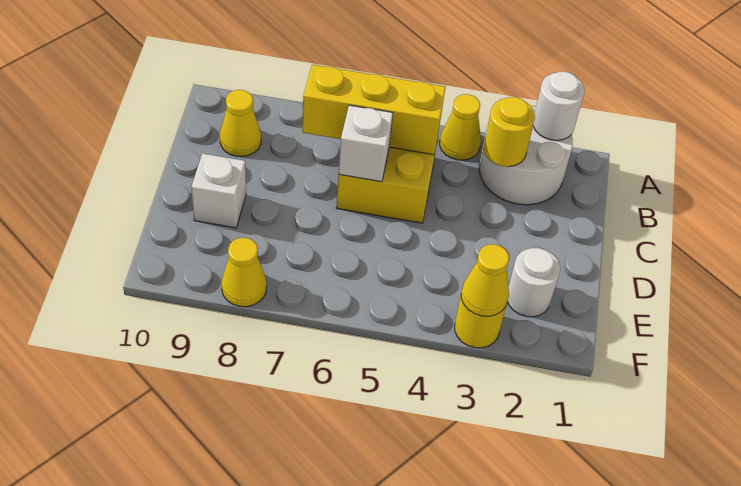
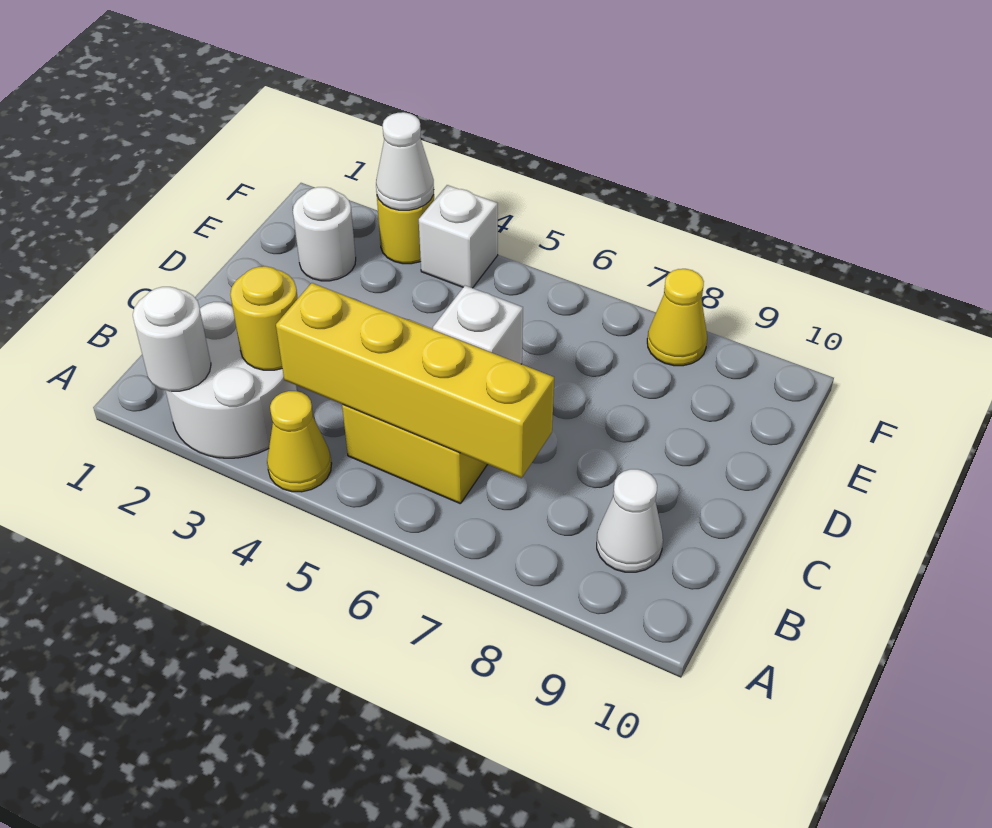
yellow brick B5:B7 level 2 -> yellow brick B4:B7 level 2
yellow cone B9 level 1 -> white cone B9 level 1
white brick D9 level 1 -> white brick F4 level 1
yellow cone F3 level 2 -> white cone F3 level 2

